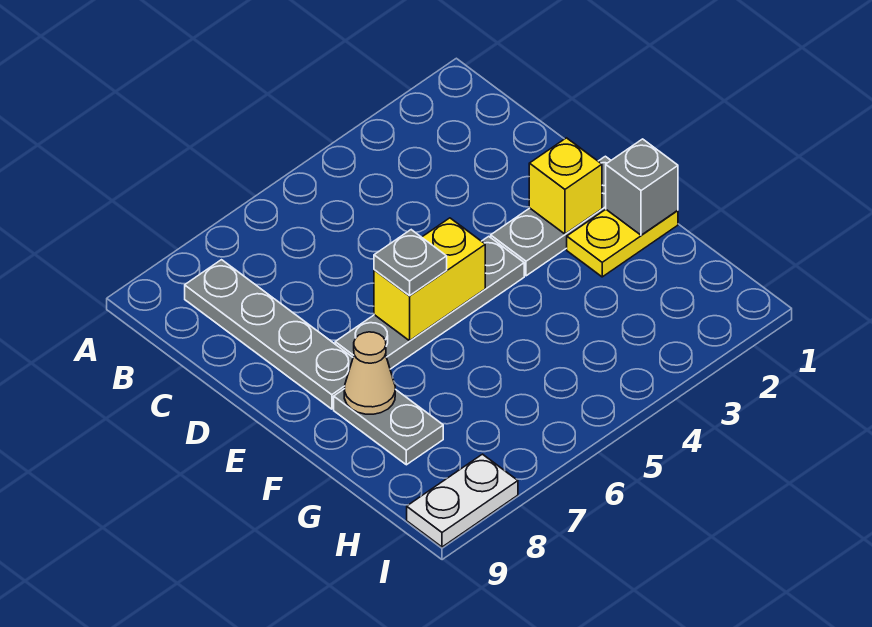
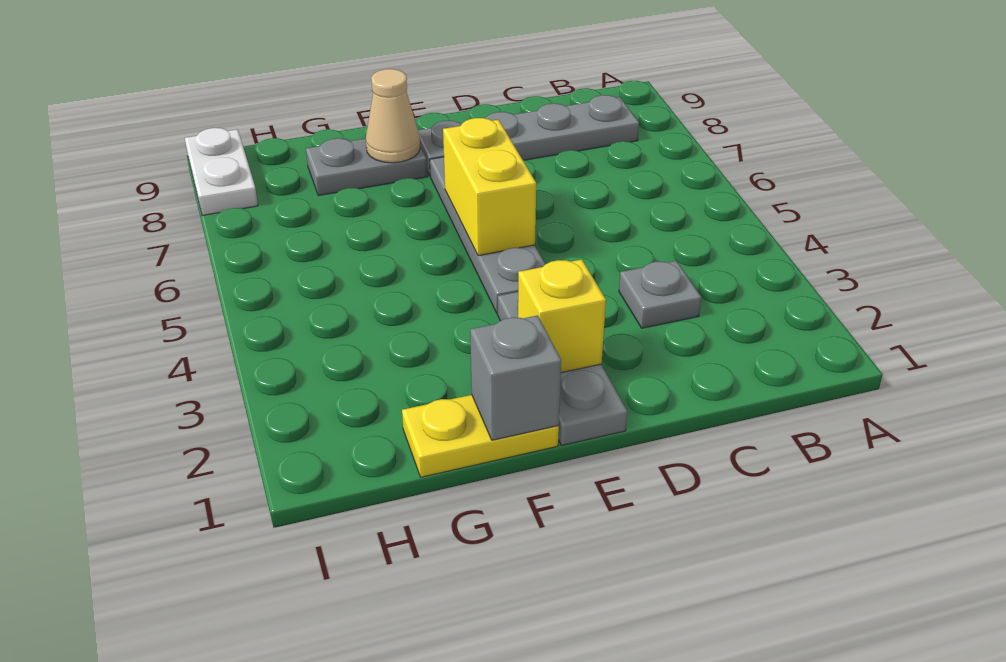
grey plate E6 level 3 -> grey plate C3 level 1
yellow plate F1:F2 level 1 -> yellow plate F1:G1 level 1

